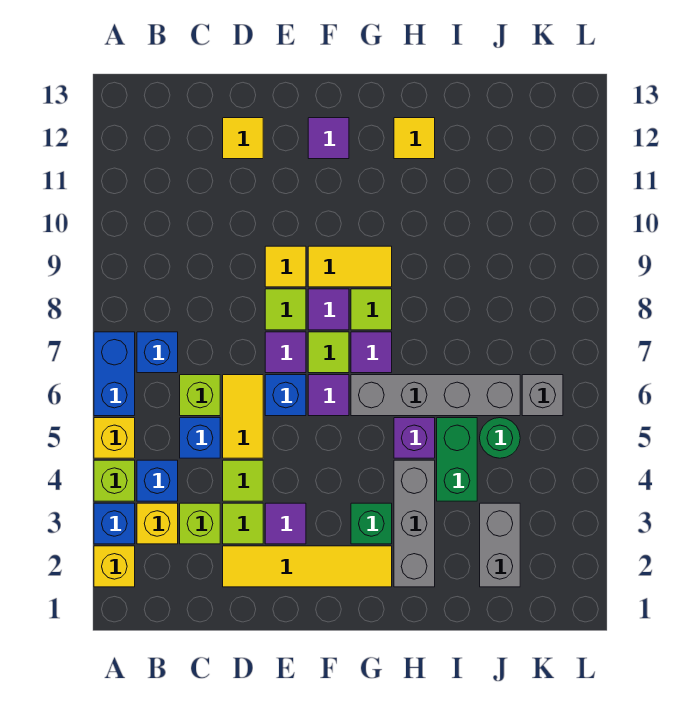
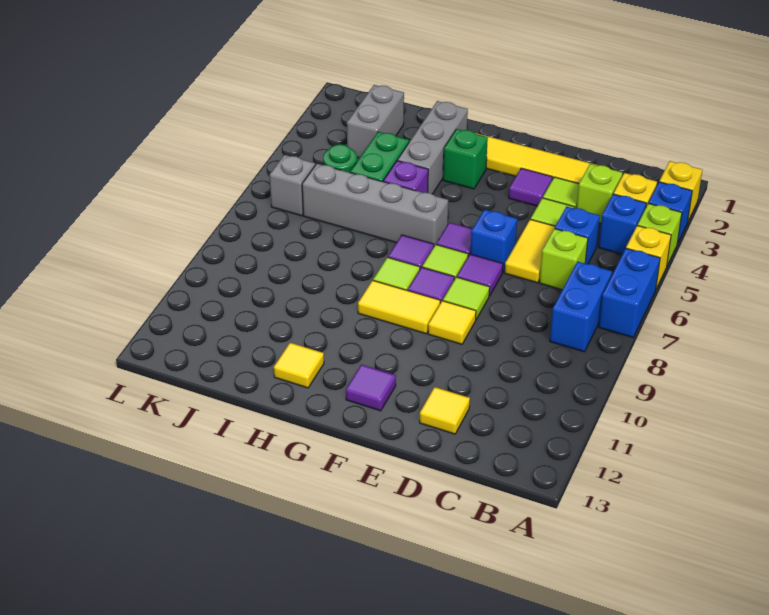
blue brick B7 level 1 -> blue brick B7:B8 level 1

